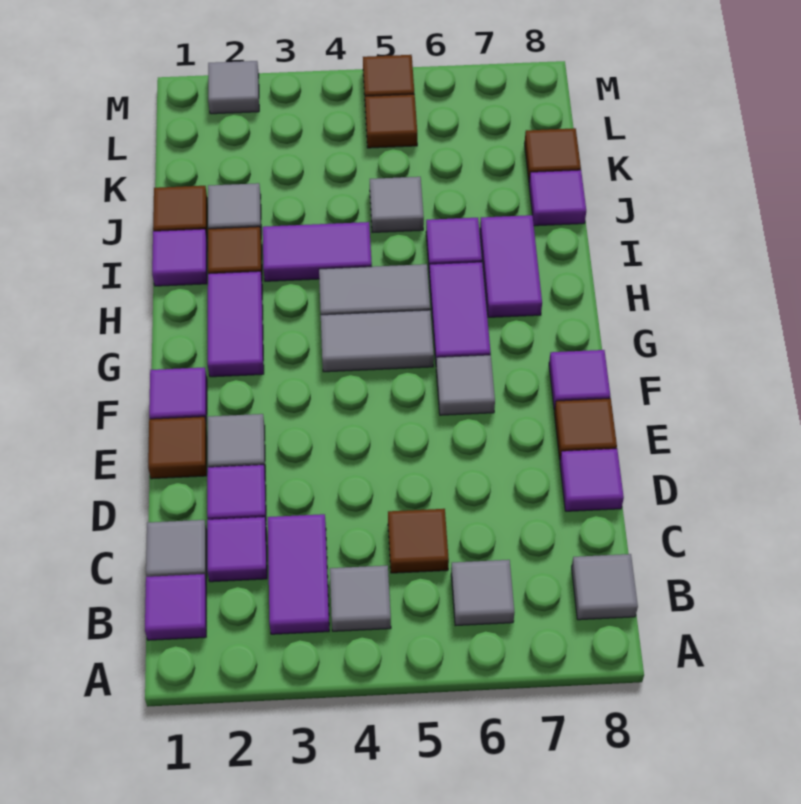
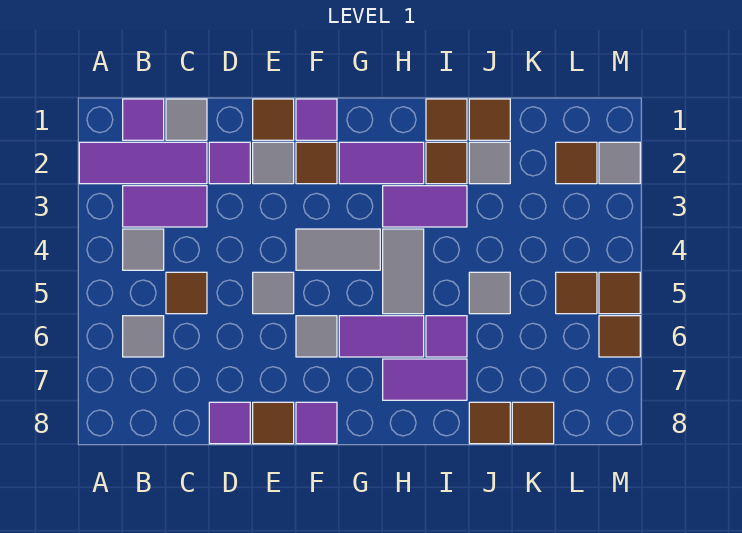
grey tile B8 level 1 -> grey tile E5 level 1
purple tile C2 level 1 -> purple tile A2:C2 level 1
none -> brown tile F2 level 1
grey tile G4:G5 level 1 -> grey tile F4:G4 level 1
purple tile I1 level 1 -> brown tile I1 level 1
purple tile I3:I4 level 1 -> purple tile H3:I3 level 1
purple tile J8 level 1 -> brown tile J8 level 1
none -> brown tile L2 level 1
none -> brown tile M6 level 1

